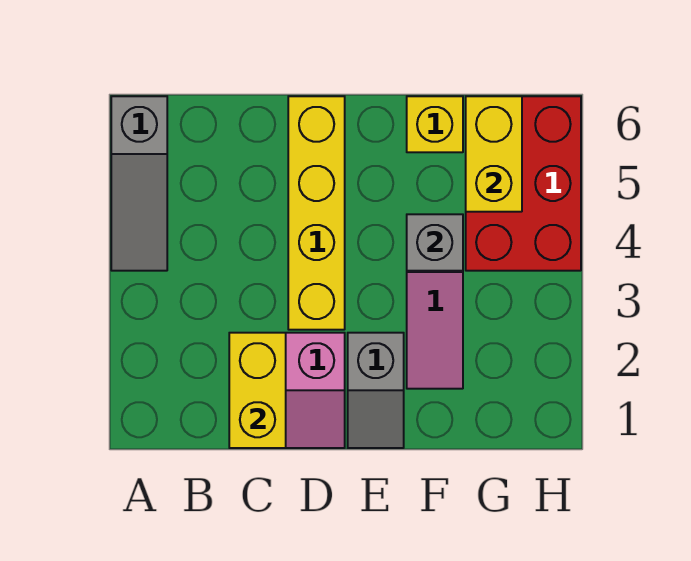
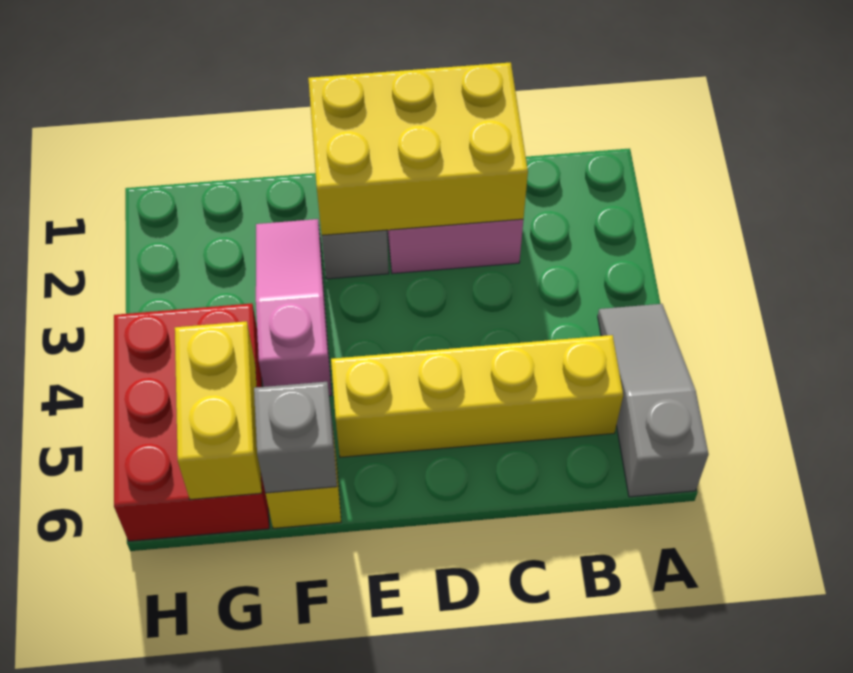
yellow brick C1:C2 level 2 -> yellow brick C1:E2 level 2
yellow brick D3:D6 level 1 -> yellow brick B5:E5 level 1
grey brick F4 level 2 -> grey brick F6 level 2

